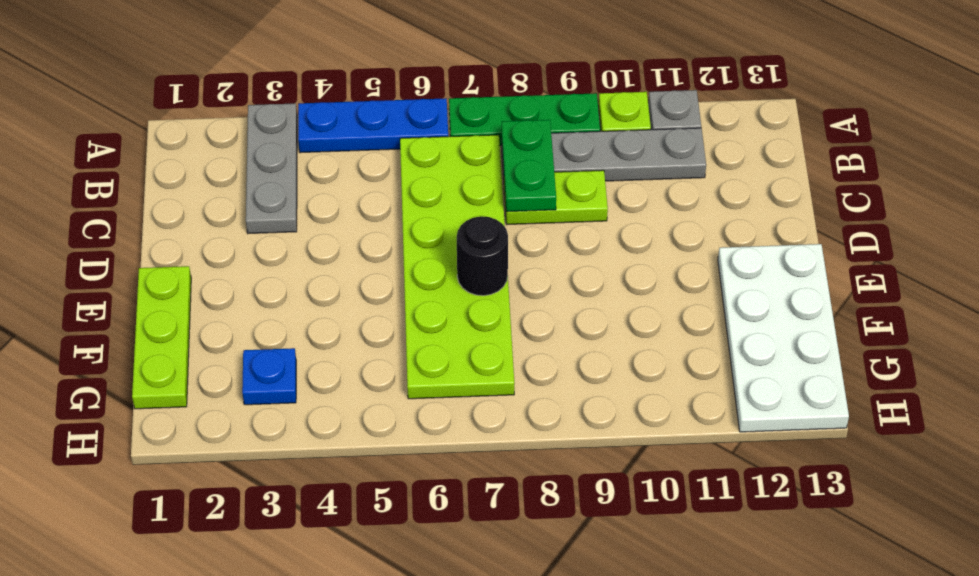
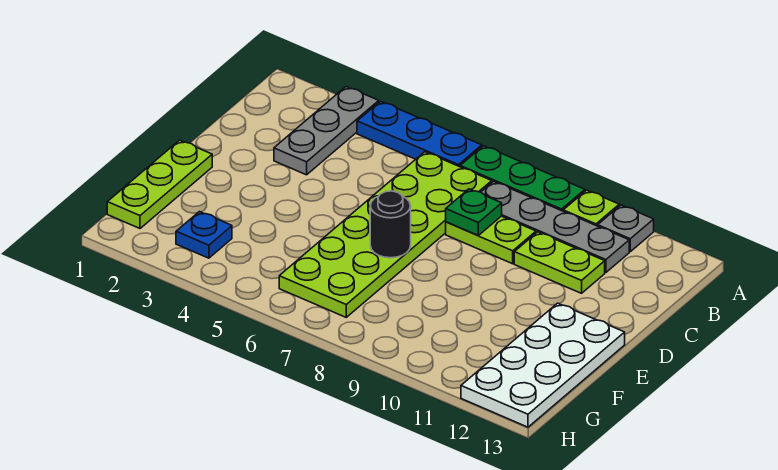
green plate B8:C8 level 2 -> green plate C8 level 2
none -> lime plate C10:C11 level 1

